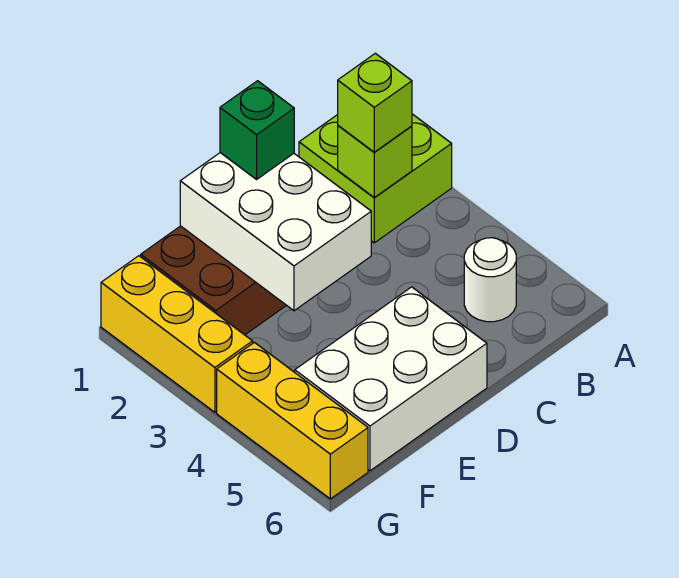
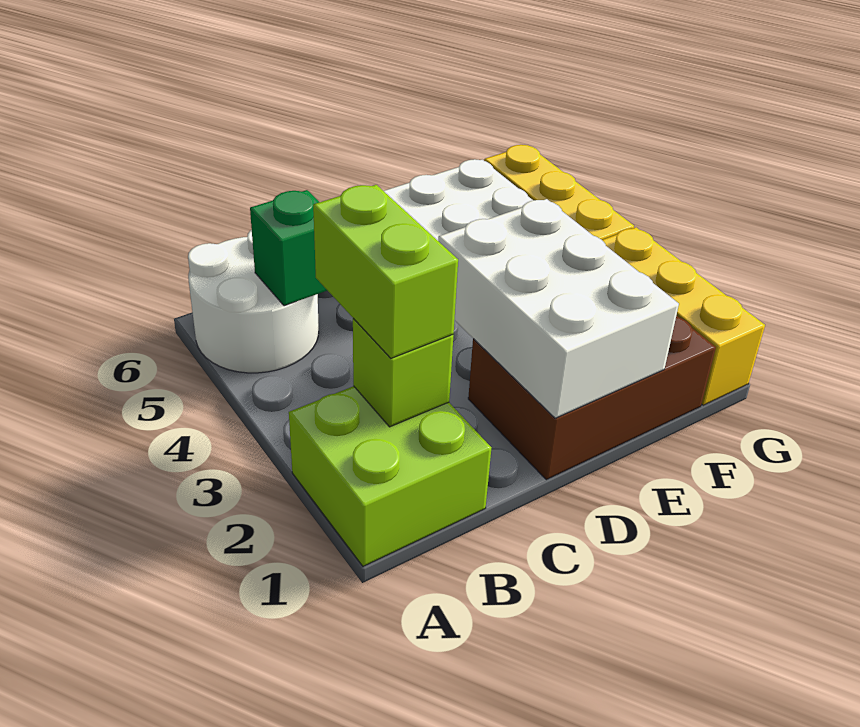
lime brick B2 level 3 -> lime brick B2:B3 level 3
white round brick B5 level 1 -> white round brick A5:B6 level 1
green brick D1 level 3 -> green brick B5 level 2

